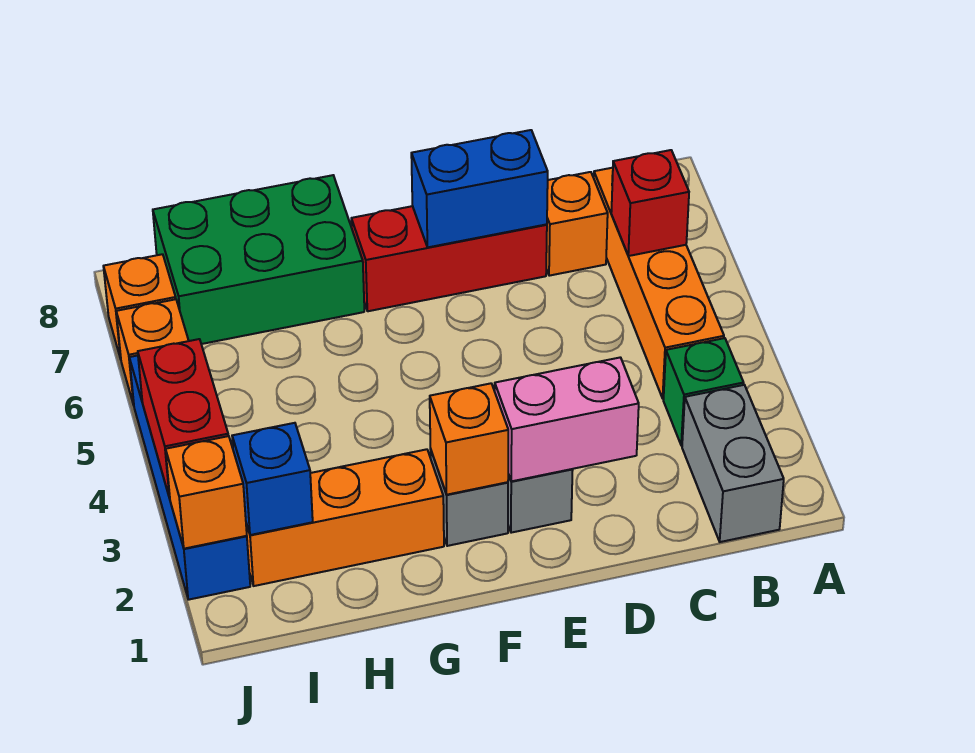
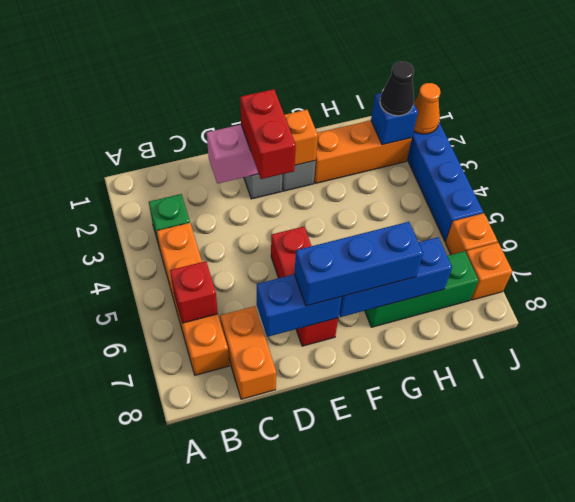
grey brick B1:B2 level 1 -> none
orange brick C7 level 1 -> orange brick C7:C8 level 1
red brick D7:F7 level 1 -> red brick E5:E7 level 1
none -> blue brick E7:G7 level 3
none -> blue brick F7:H7 level 2
green brick G7:I8 level 1 -> green brick G7:I7 level 1
none -> black cone I2 level 3
orange brick J2 level 2 -> orange cone J2 level 2
red brick J3:J4 level 2 -> red brick E2:E3 level 3

